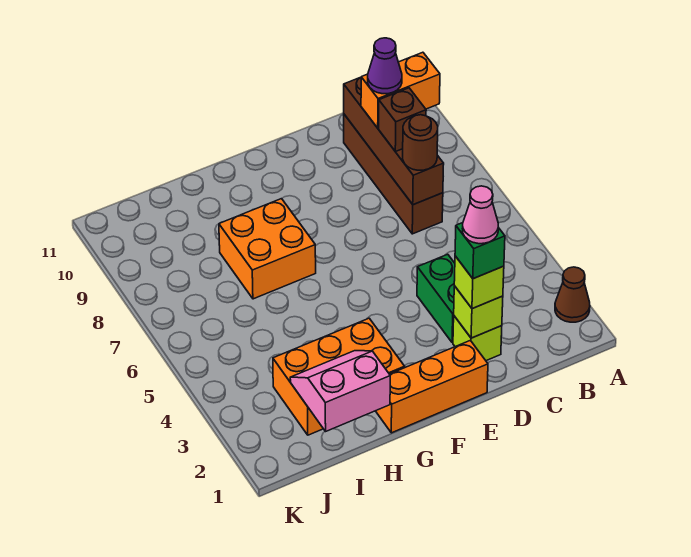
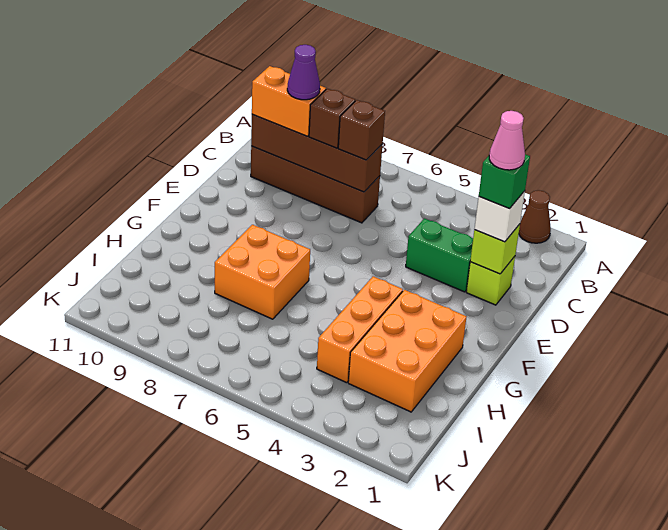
orange brick B9:C9 level 3 -> orange brick C9:C10 level 3
brown round brick C7 level 3 -> brown brick C7 level 3
lime brick D2 level 3 -> white brick D2 level 3
orange brick E1:G1 level 1 -> orange brick G4:I4 level 1
pink slope H1:I2 level 2 top 1 -> none

